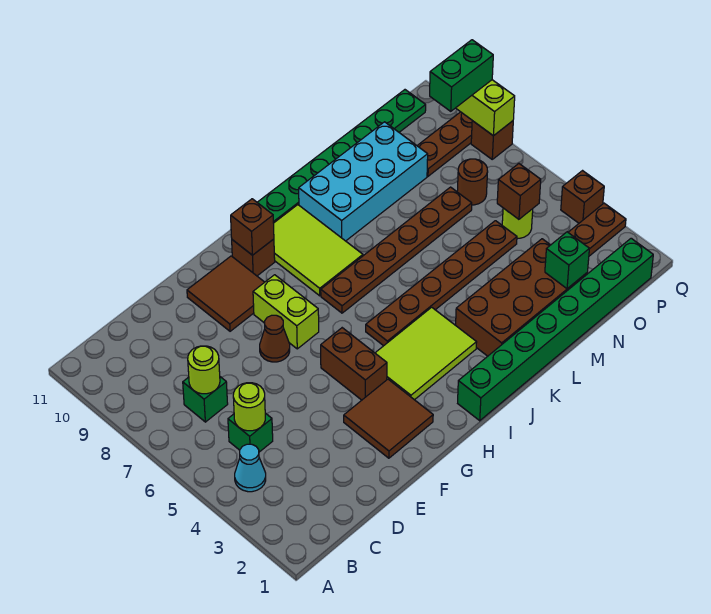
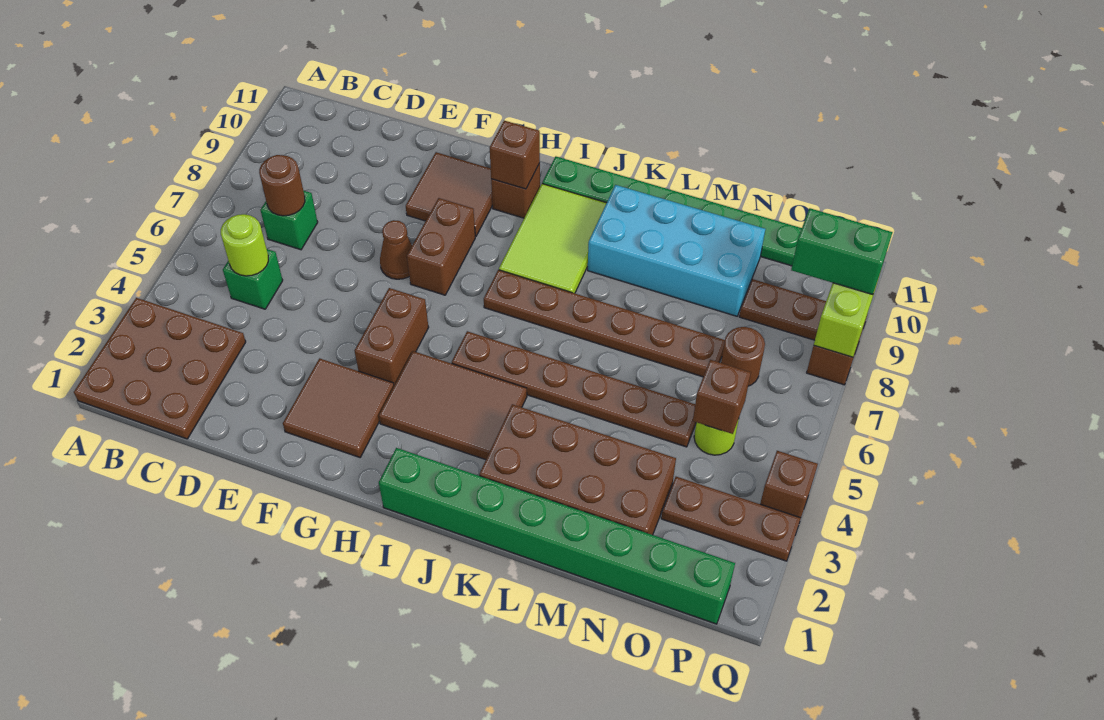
none -> brown plate A1:C3 level 1
cyan cone B4 level 1 -> none
lime round brick C7 level 2 -> brown round brick C7 level 2
lime brick G7:G8 level 1 -> brown brick G7:G8 level 1
lime tile H3:J4 level 1 -> brown tile H3:J4 level 1
green brick N2 level 2 -> none

